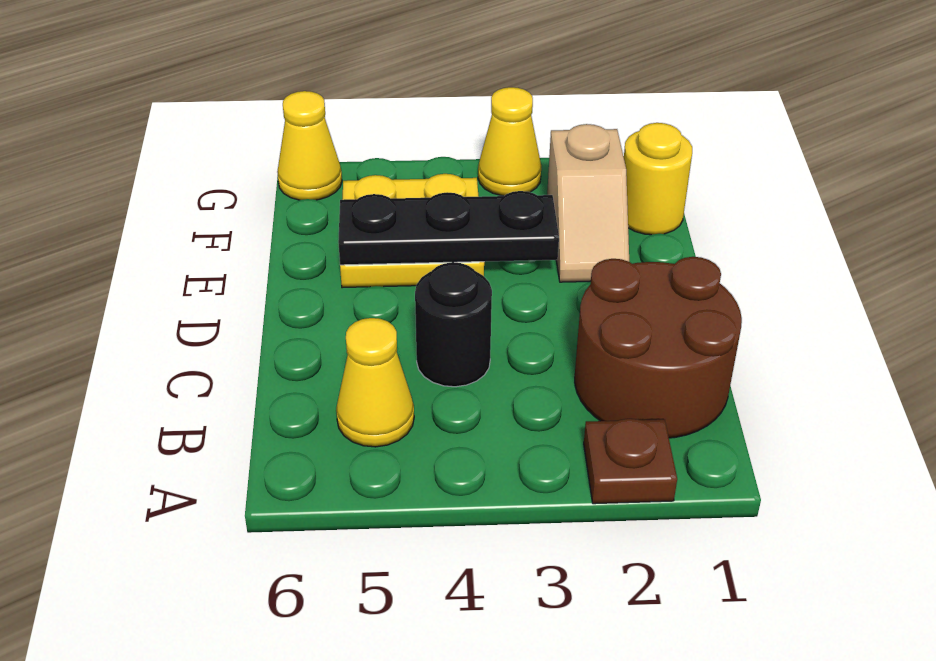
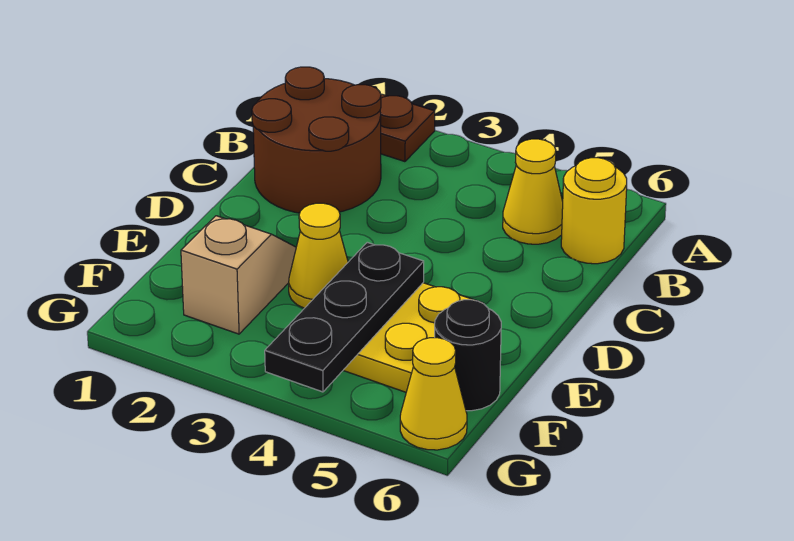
black round brick C4 level 1 -> black round brick F6 level 1
black plate E3:E5 level 2 -> black plate E4:G4 level 2
yellow round brick F1 level 1 -> yellow round brick B6 level 1
yellow cone G3 level 1 -> yellow cone E3 level 1

